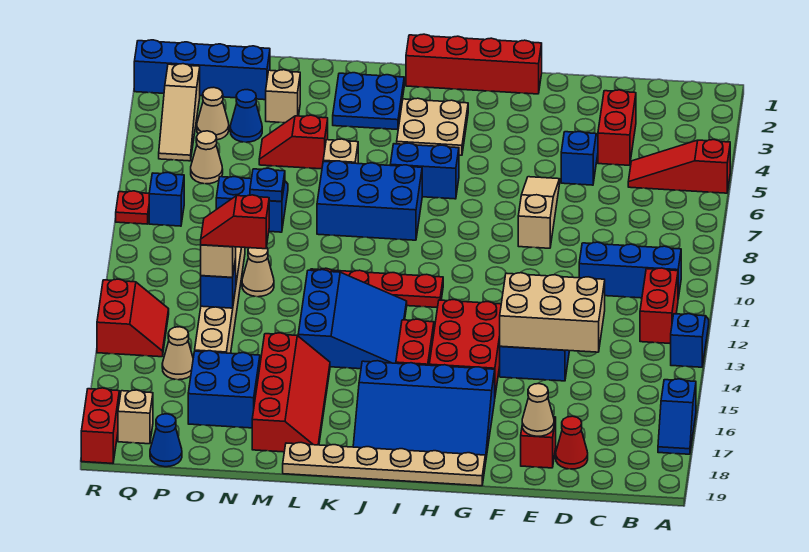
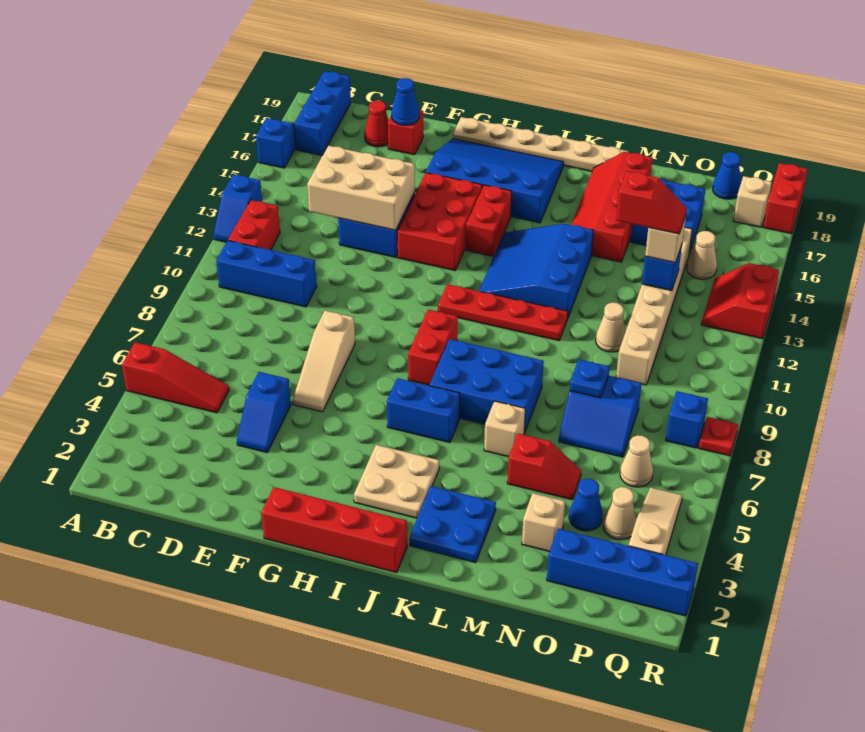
none -> blue brick B17:B19 level 1
red brick D3:D4 level 1 -> red brick I8:I9 level 1
tan cone E18 level 2 -> blue cone E18 level 2

